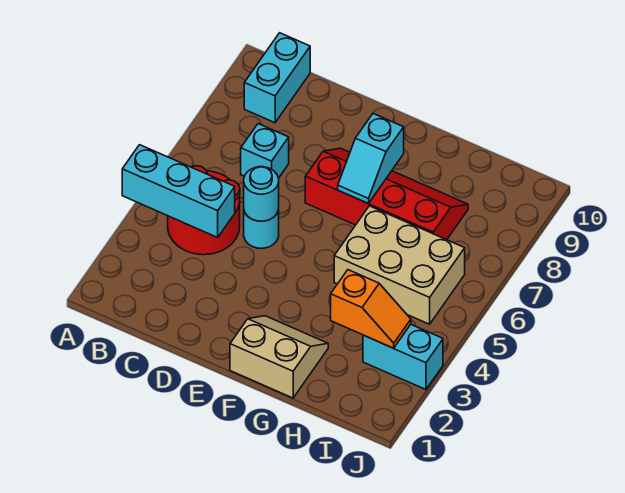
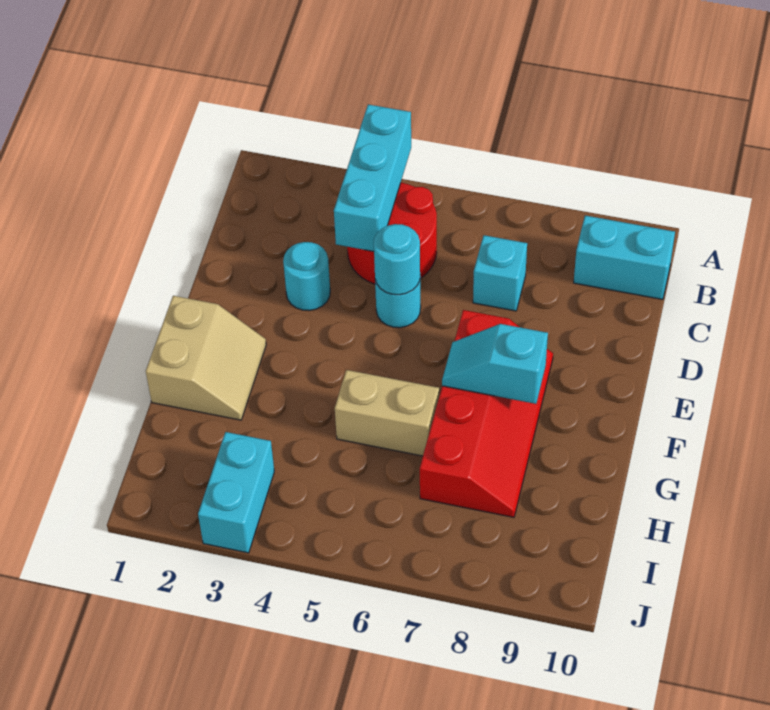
none -> cyan round brick D3 level 1
tan brick G5:I6 level 1 -> tan brick G5:G6 level 1
orange slope H3:I3 level 2 top H -> none

